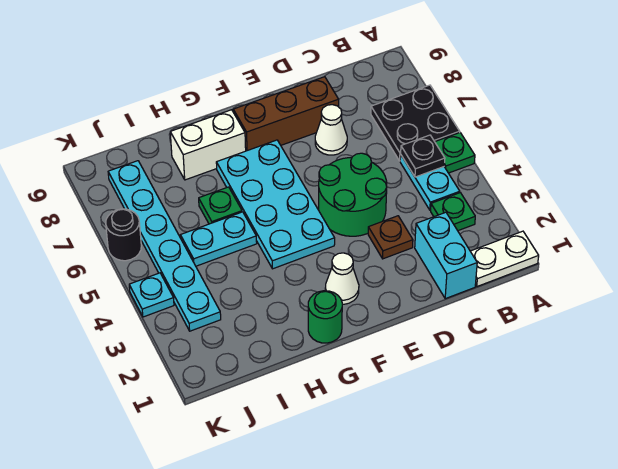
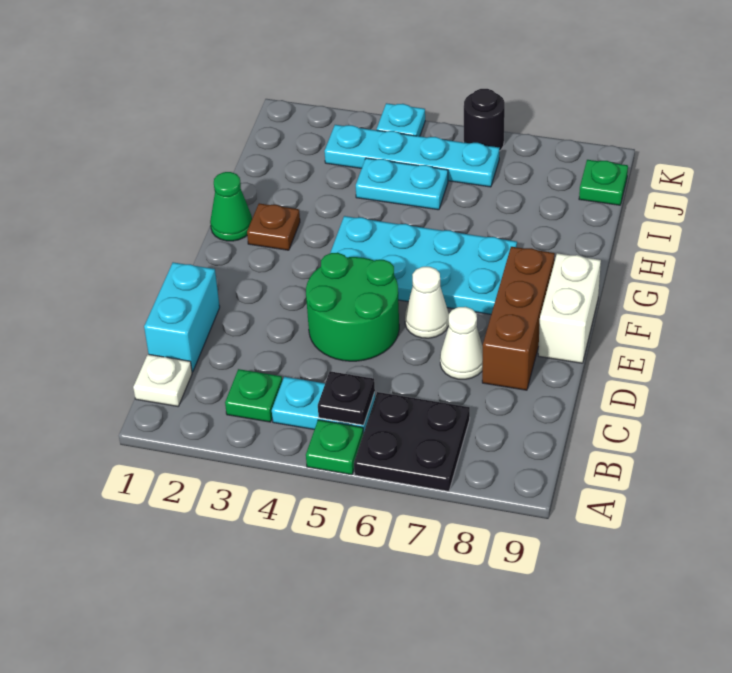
white plate A1:B1 level 1 -> white plate B1 level 1
cyan brick C1:C2 level 1 -> cyan brick C1:D1 level 1
brown plate D3 level 1 -> brown plate G2 level 1
white cone F2 level 1 -> white cone E6 level 1
green round brick G1 level 1 -> green cone G1 level 1
white brick G8:H8 level 1 -> white brick E9:F9 level 1
cyan plate H5:I5 level 1 -> cyan plate I4:I5 level 1
green plate H6 level 1 -> green plate J9 level 1
cyan plate J3:J8 level 1 -> cyan plate J3:J6 level 1

